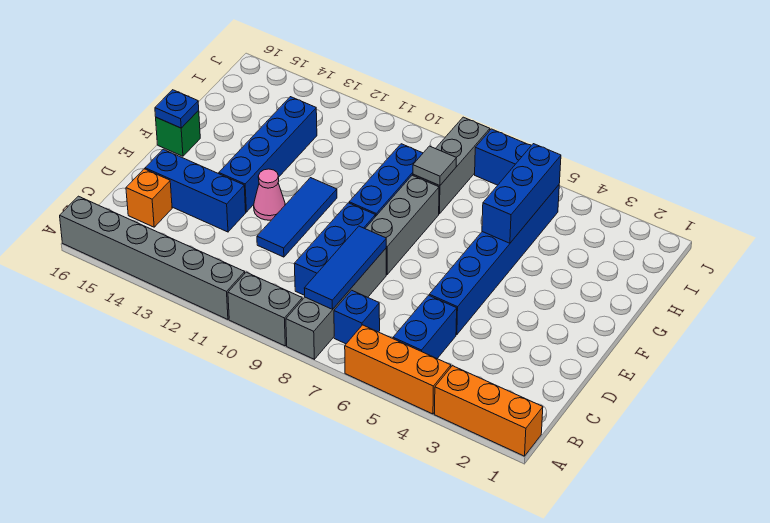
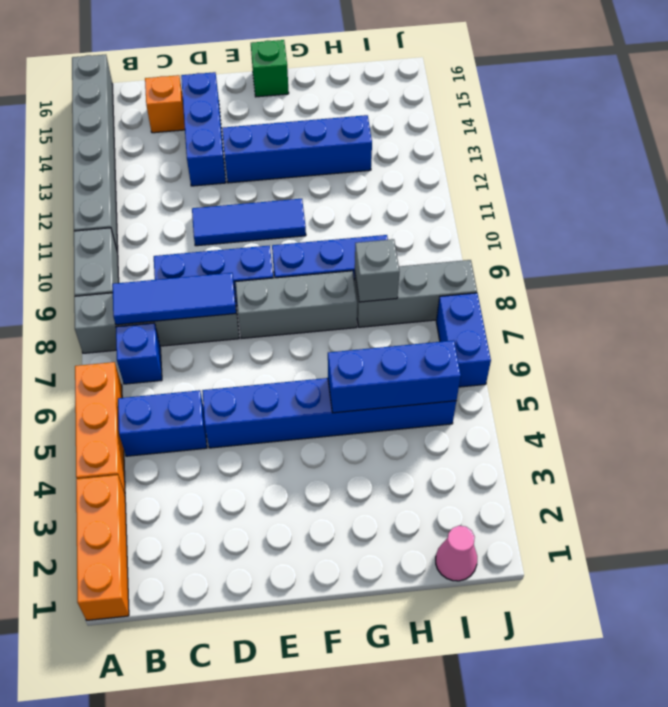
pink cone E12 level 1 -> pink cone I1 level 1
blue plate F16 level 2 -> none
grey tile H8 level 2 -> grey brick H8 level 2

